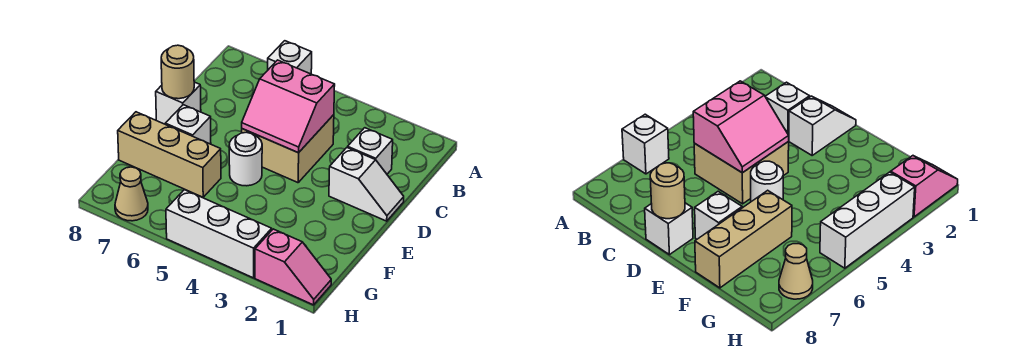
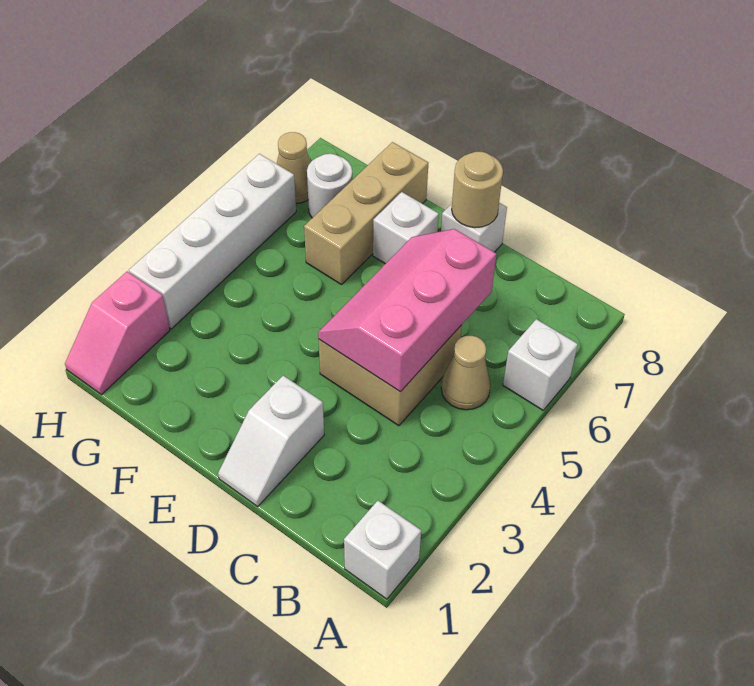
none -> tan cone B5 level 1
white brick C2 level 1 -> white brick A1 level 1
pink slope C4:D5 level 2 top C -> pink slope C4:D6 level 2 top C
white round brick E5 level 1 -> white round brick G7 level 1
white brick H3:H5 level 1 -> white brick H3:H6 level 1

